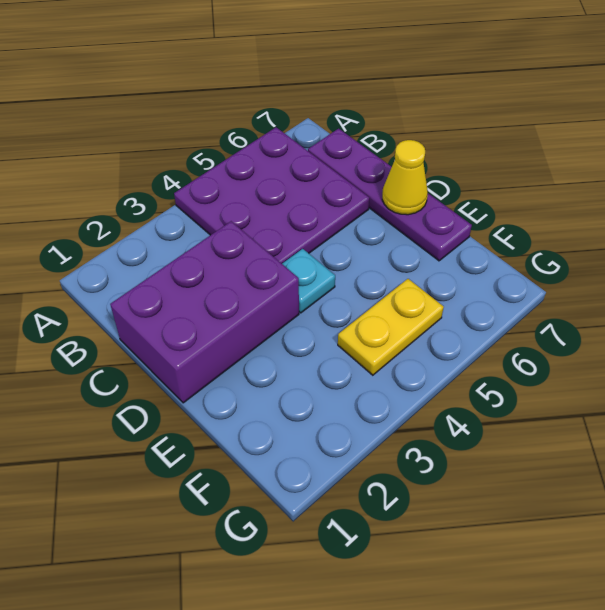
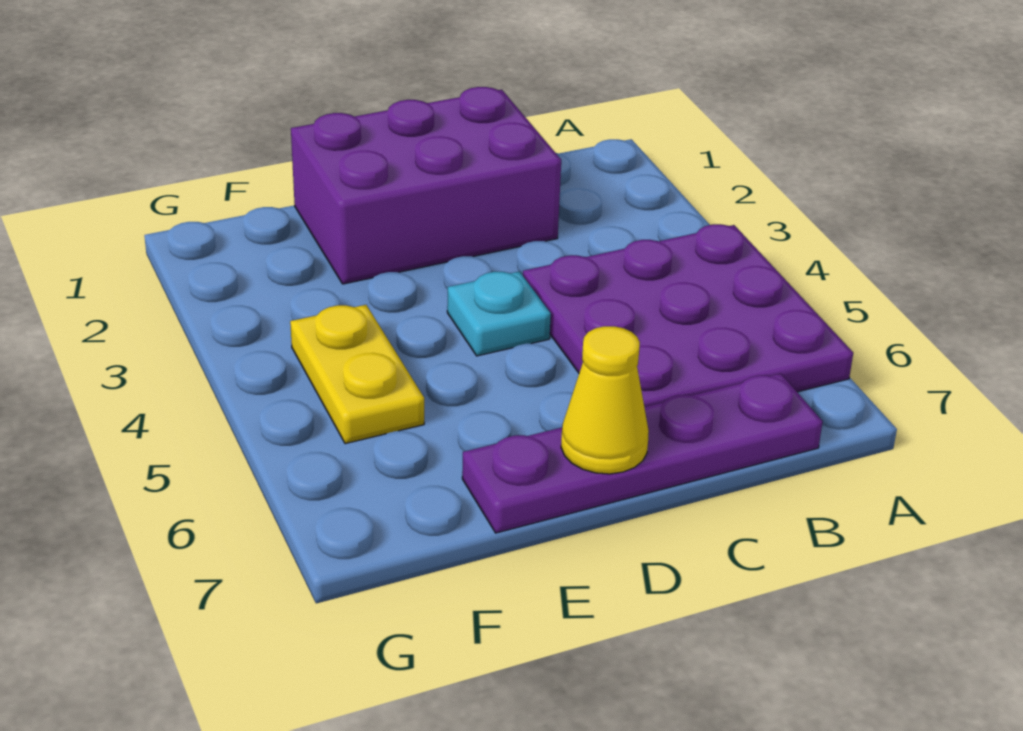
purple brick C1:D3 level 1 -> purple brick C1:E2 level 1

